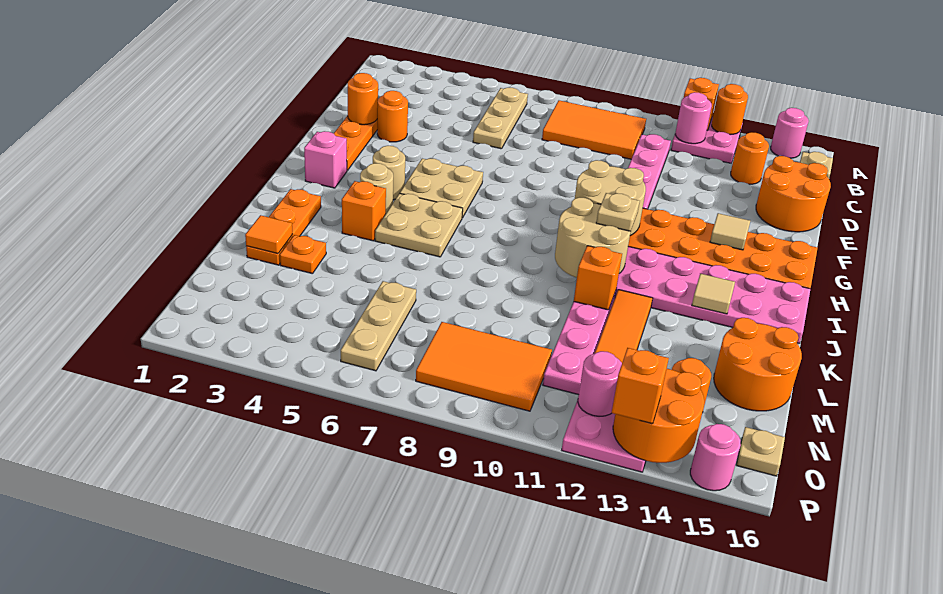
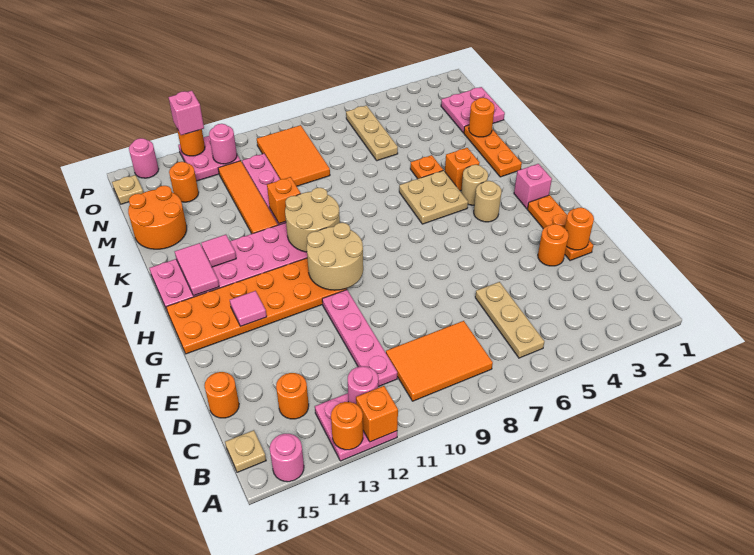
orange round brick D15:E16 level 1 -> orange round brick D16 level 1
tan plate G5:H6 level 1 -> none
tan tile G14 level 2 -> pink tile G14 level 2
tan plate I11 level 3 -> none
none -> pink tile I15:J15 level 2
tan tile J14 level 2 -> pink tile J14 level 2
orange tile L2 level 2 -> orange round brick L2 level 2
orange plate L3 level 1 -> orange plate K5 level 1
none -> pink plate M1:N2 level 1
orange tile N8:O10 level 1 -> orange tile M9:O10 level 1
orange round brick O13:P14 level 2 -> orange round brick P13 level 2
orange brick P13 level 3 -> pink brick P13 level 3

